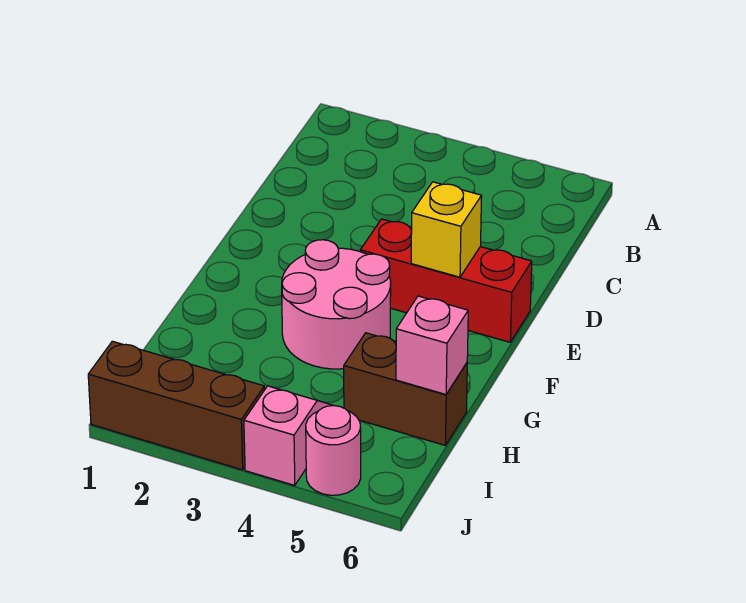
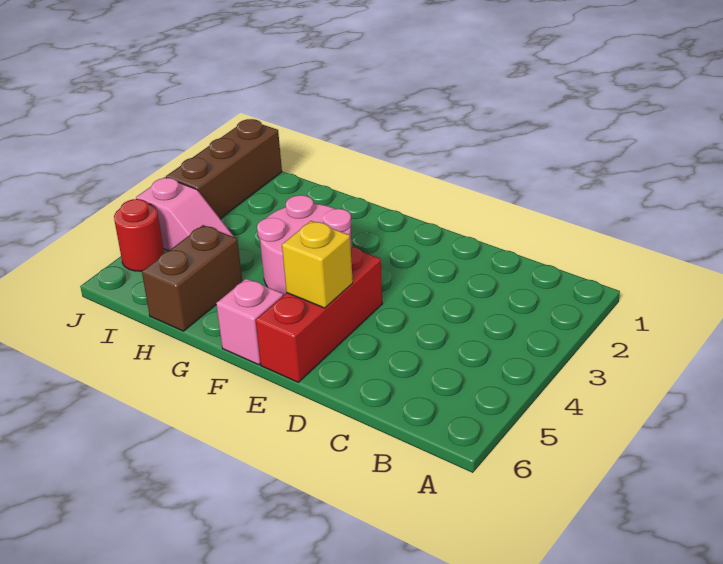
pink brick H6 level 2 -> pink brick F6 level 1
pink round brick J5 level 1 -> red round brick J5 level 1

